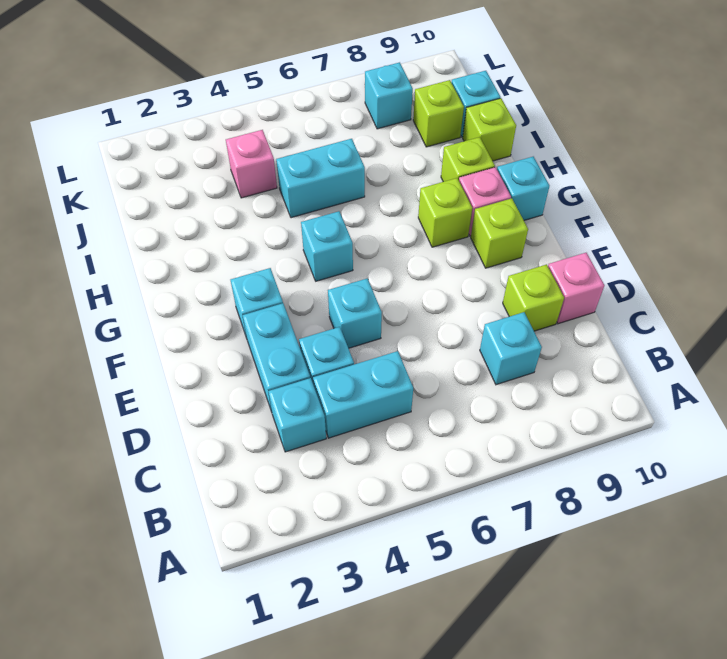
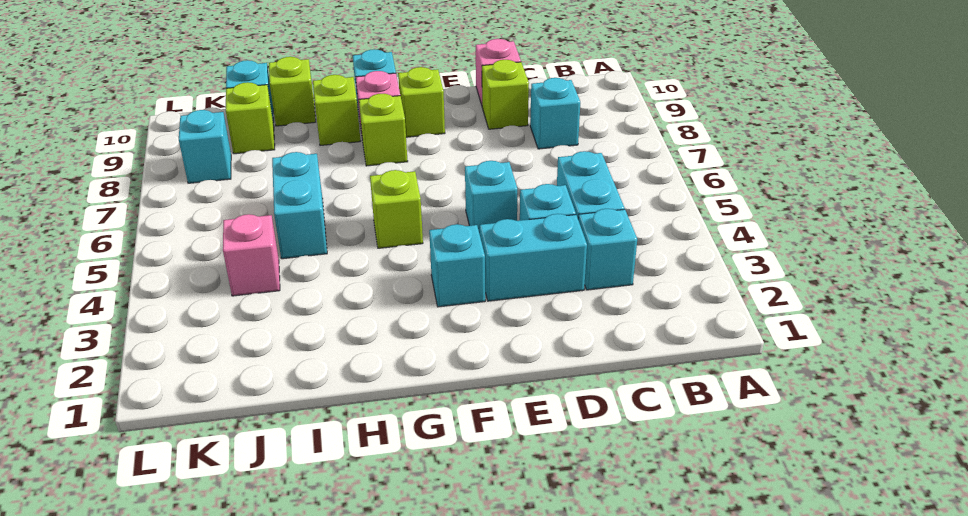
cyan brick G5 level 1 -> lime brick G5 level 1

